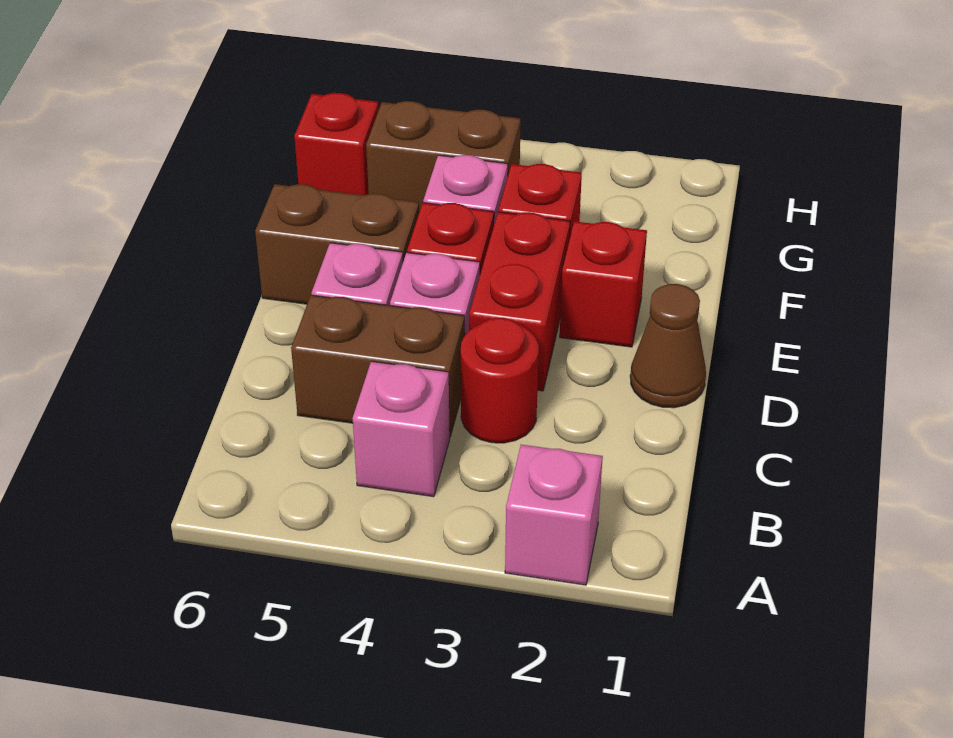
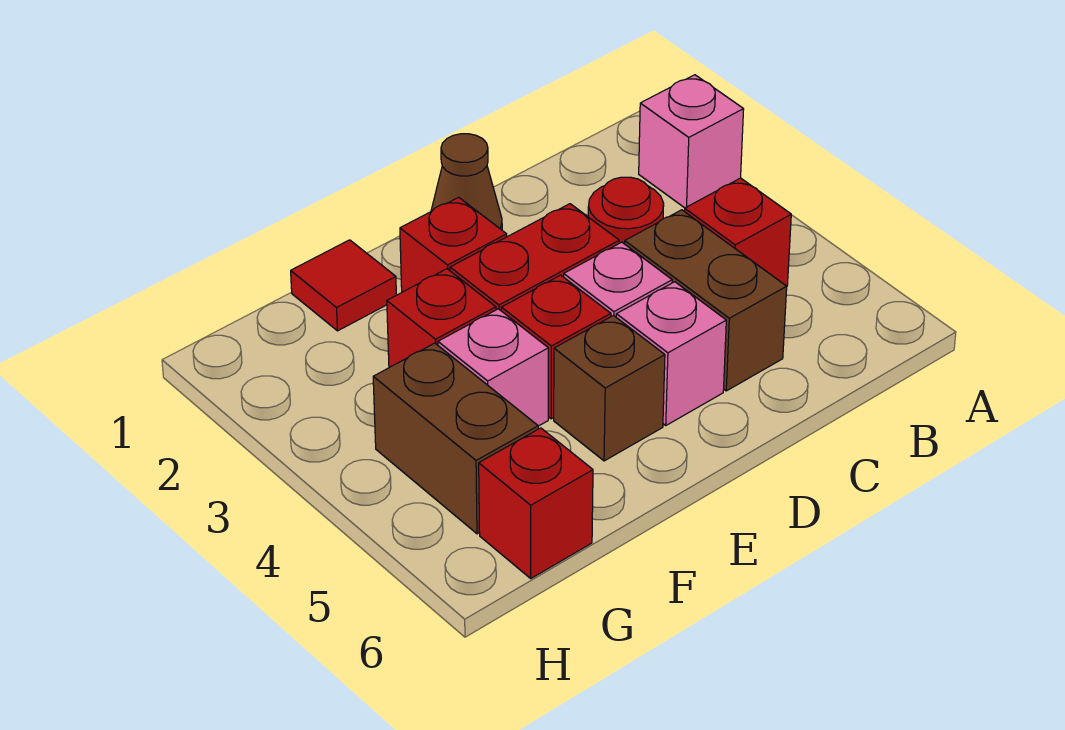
pink brick B4 level 1 -> red brick B4 level 1
brown brick E5:E6 level 1 -> brown brick E5 level 1
none -> red tile F1 level 1

